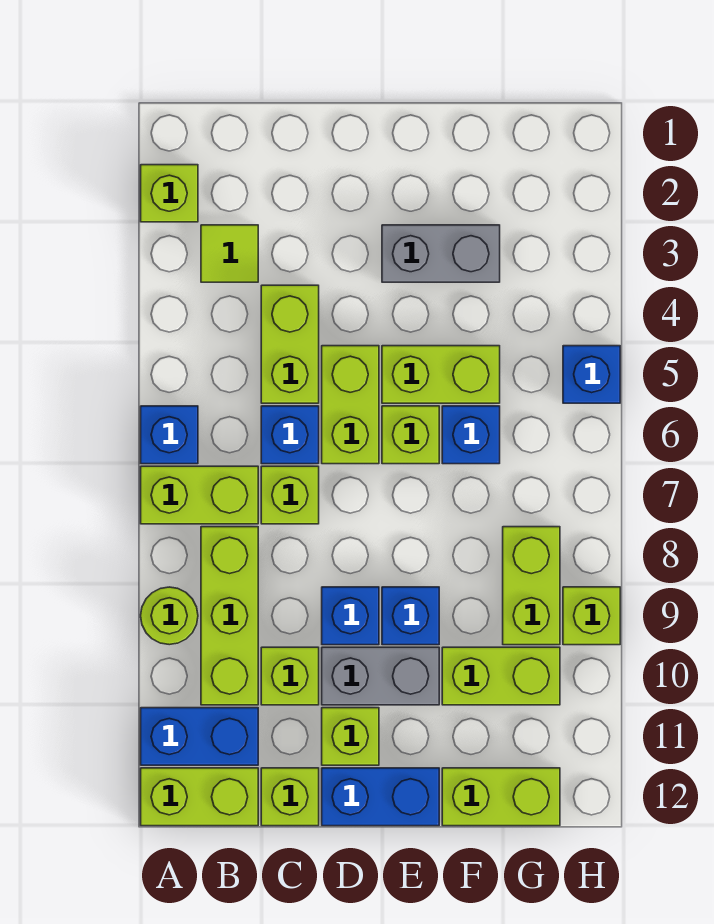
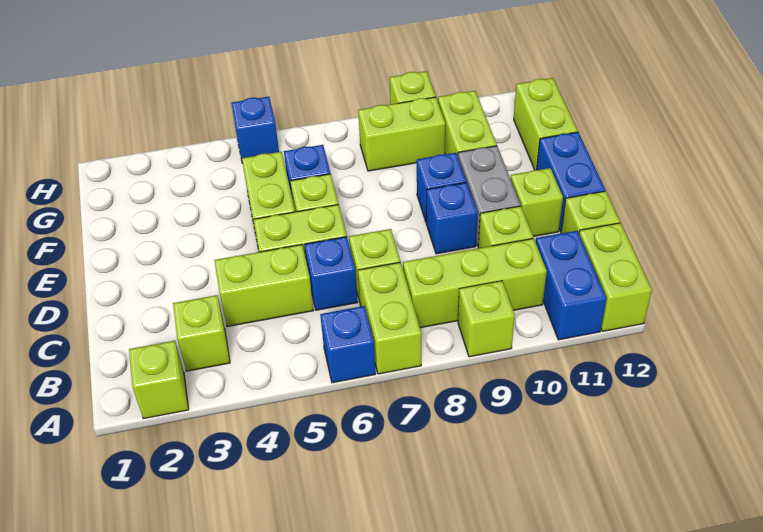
lime round brick A9 level 1 -> lime brick A9 level 1
lime tile B3 level 1 -> lime brick B3 level 1
grey brick E3:F3 level 1 -> none

